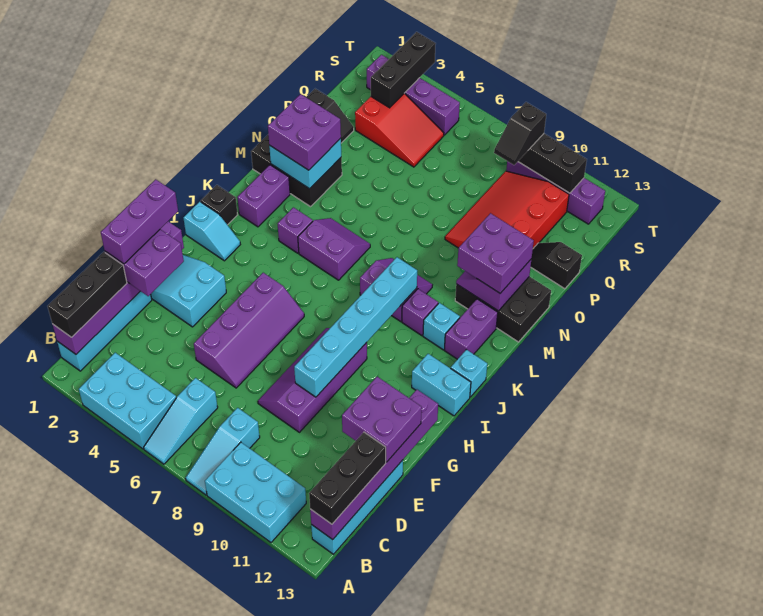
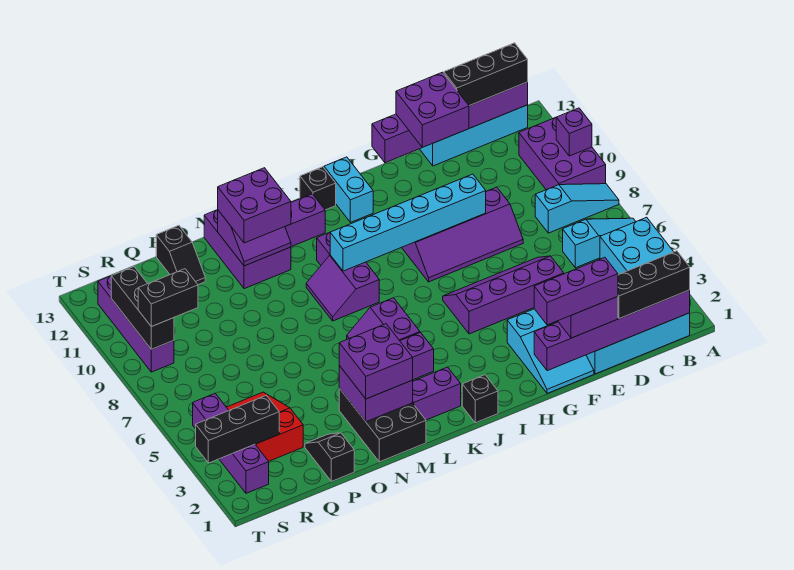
cyan brick A9:B11 level 1 -> purple brick A9:B11 level 1
none -> purple brick A10 level 2
cyan slope I1:I2 level 1 top 1 -> none
cyan brick J13 level 1 -> black brick J13 level 1
cyan brick K11 level 1 -> none
cyan brick M2:N3 level 2 -> purple brick M2:N3 level 2
black brick M11:N13 level 1 -> purple brick M11:N13 level 1
red slope O9:R11 level 1 top 11 -> none
black slope R9:S9 level 3 top S -> black brick R9:S9 level 3

